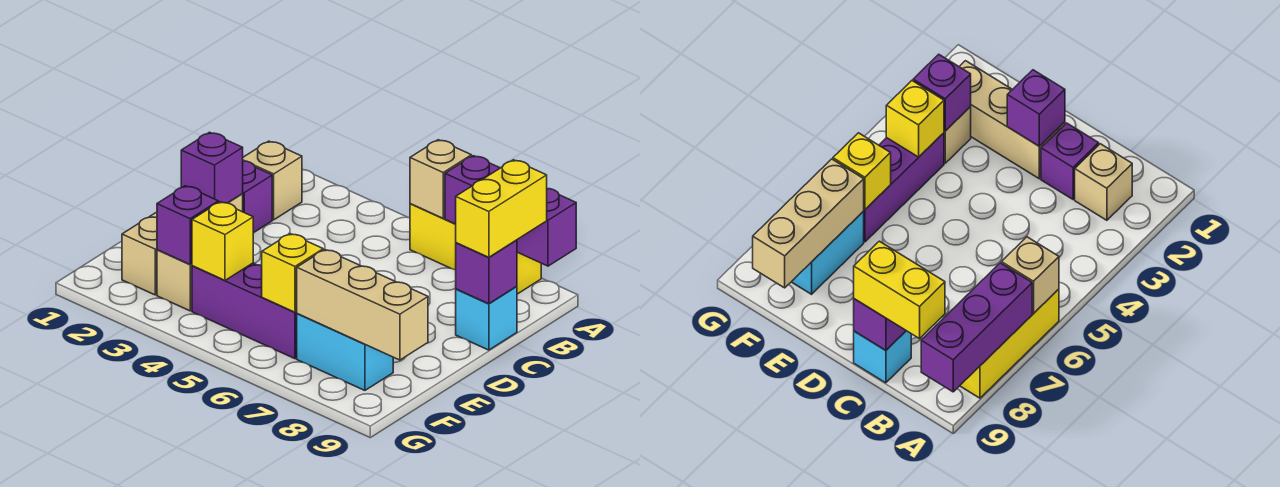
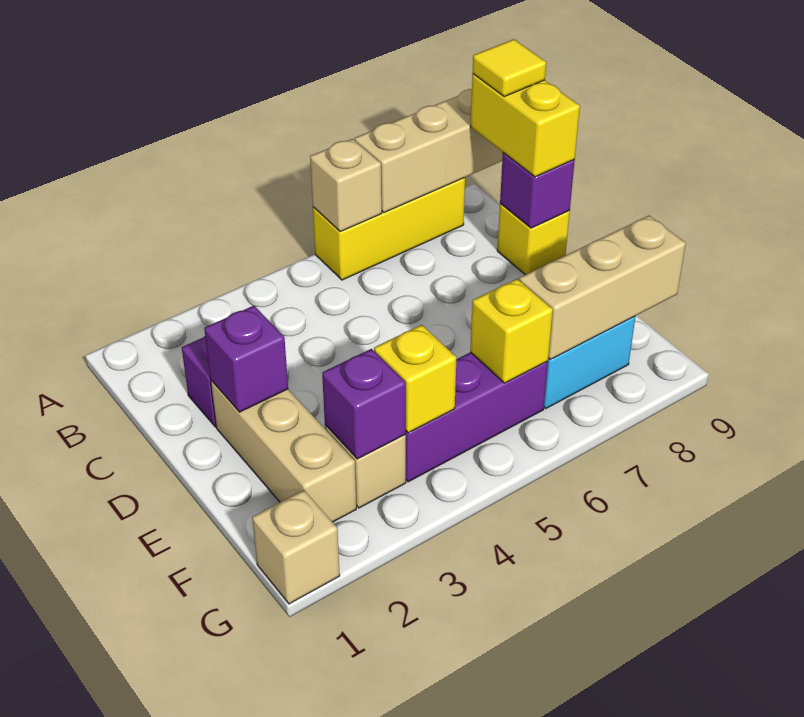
purple brick A7:A9 level 2 -> tan brick A7:A9 level 2
tan brick B2 level 1 -> tan brick G1 level 1
none -> yellow tile B9 level 4
cyan brick C9 level 1 -> yellow brick C9 level 1

